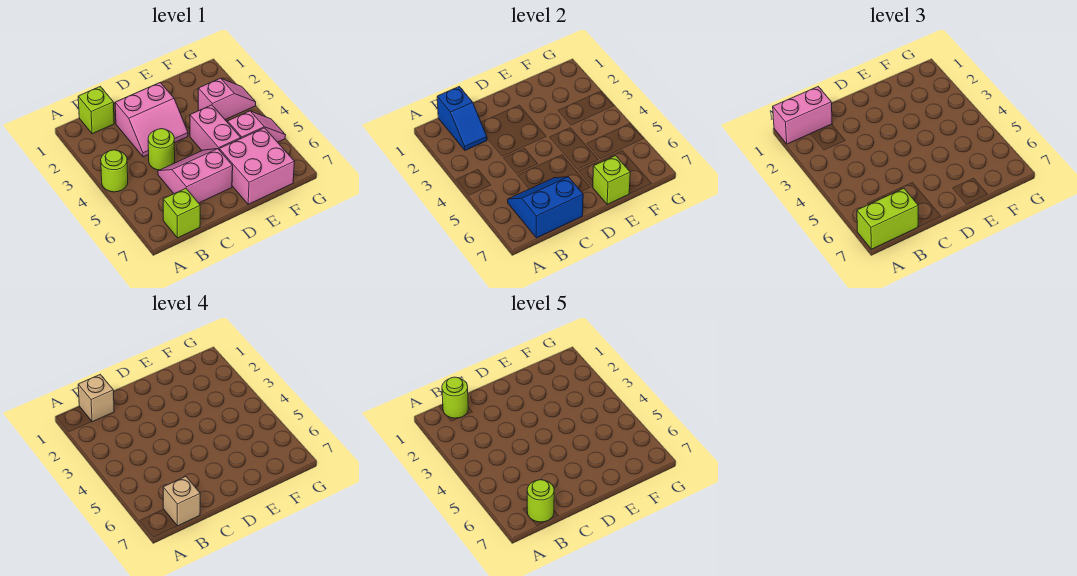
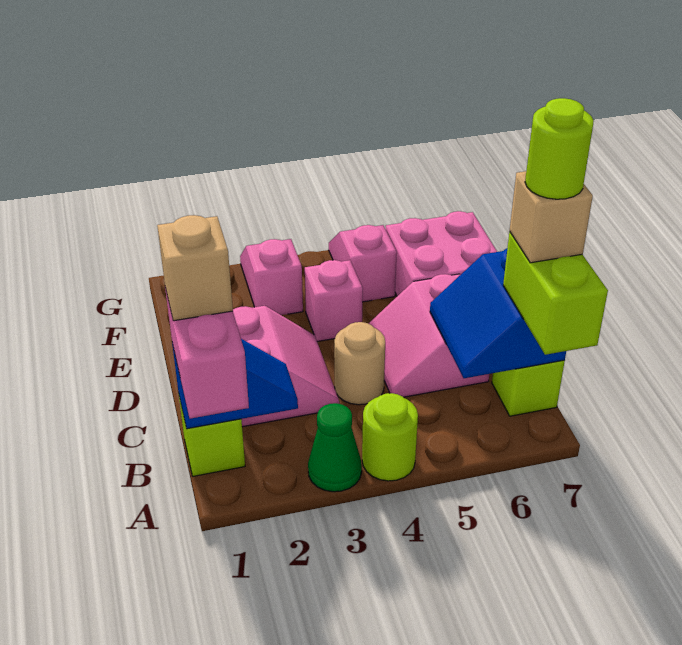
none -> green cone A3 level 1
lime round brick B1 level 5 -> none
lime round brick C4 level 1 -> tan round brick C4 level 1
pink brick E4:E5 level 1 -> pink brick E4 level 1
lime brick E7 level 2 -> none

